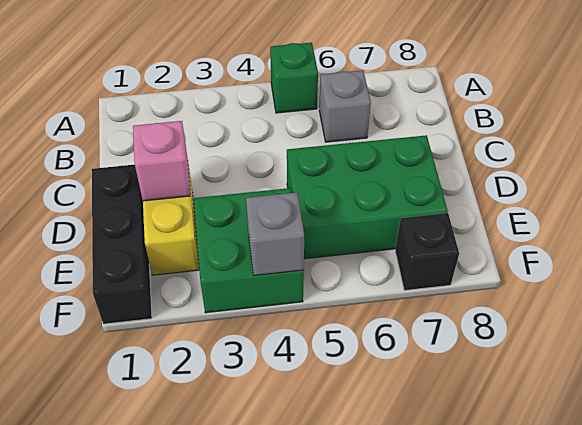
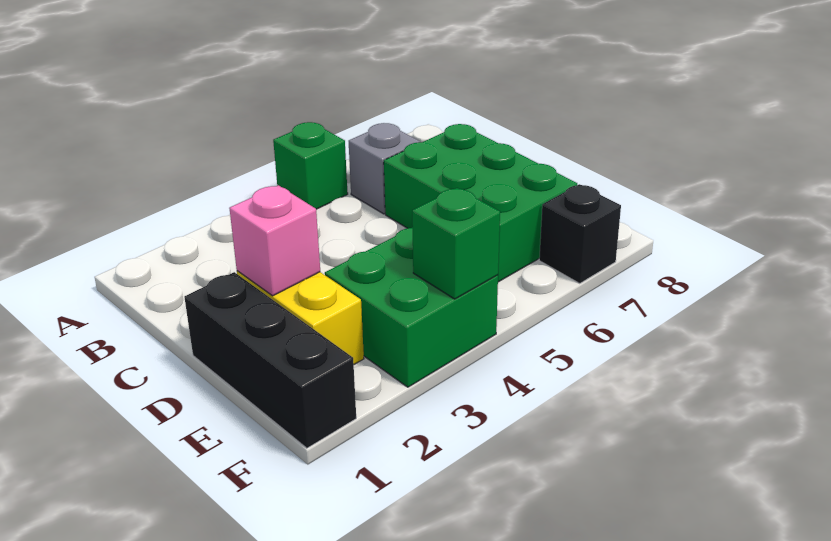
green brick D5:E7 level 1 -> green brick C6:E7 level 1
grey brick F4 level 2 -> green brick F4 level 2

